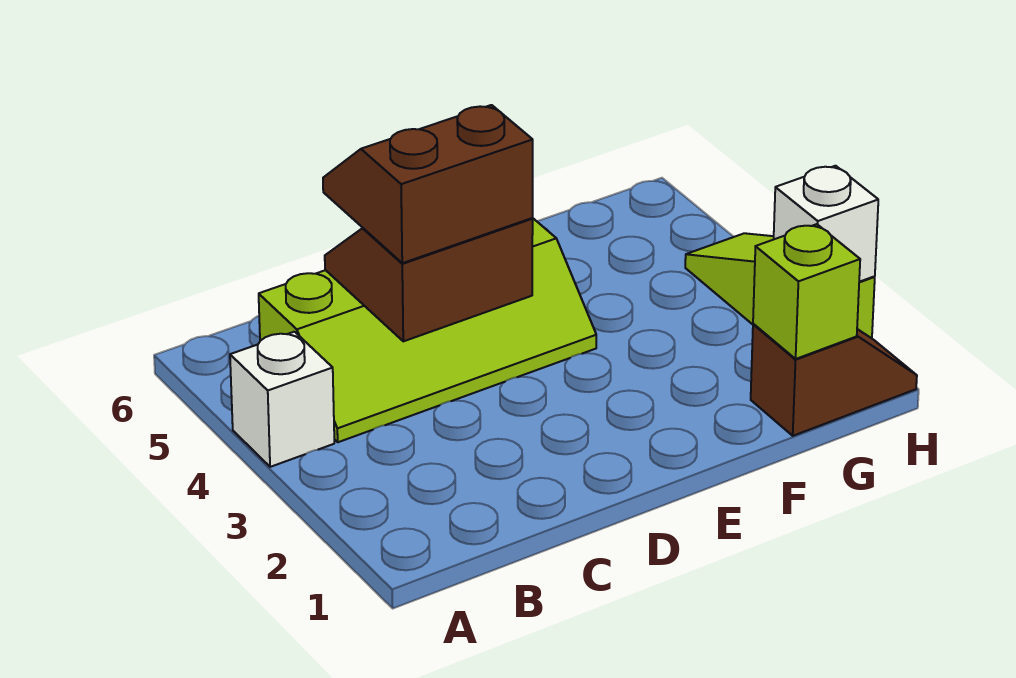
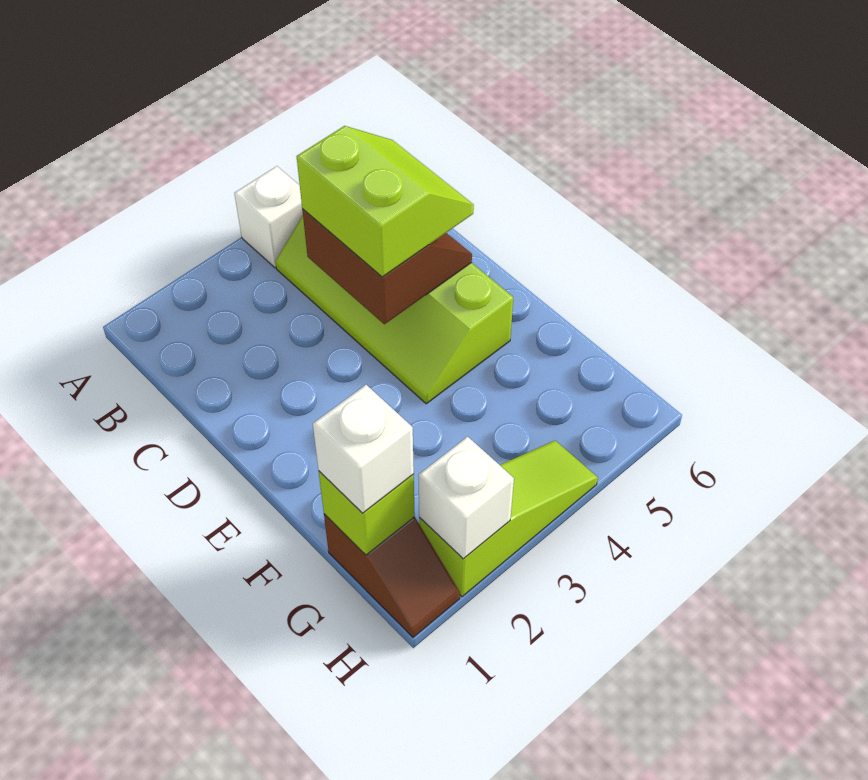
brown slope C4:D5 level 3 top 4 -> lime slope C4:D5 level 3 top 4
none -> white brick G1 level 3

